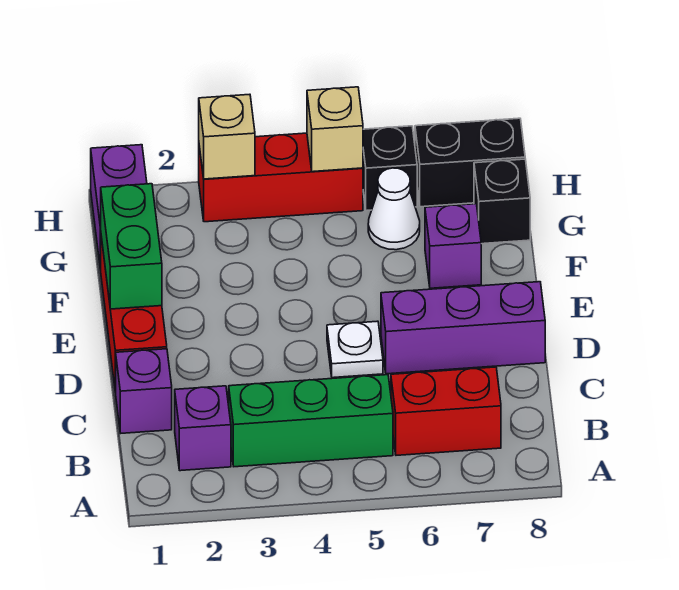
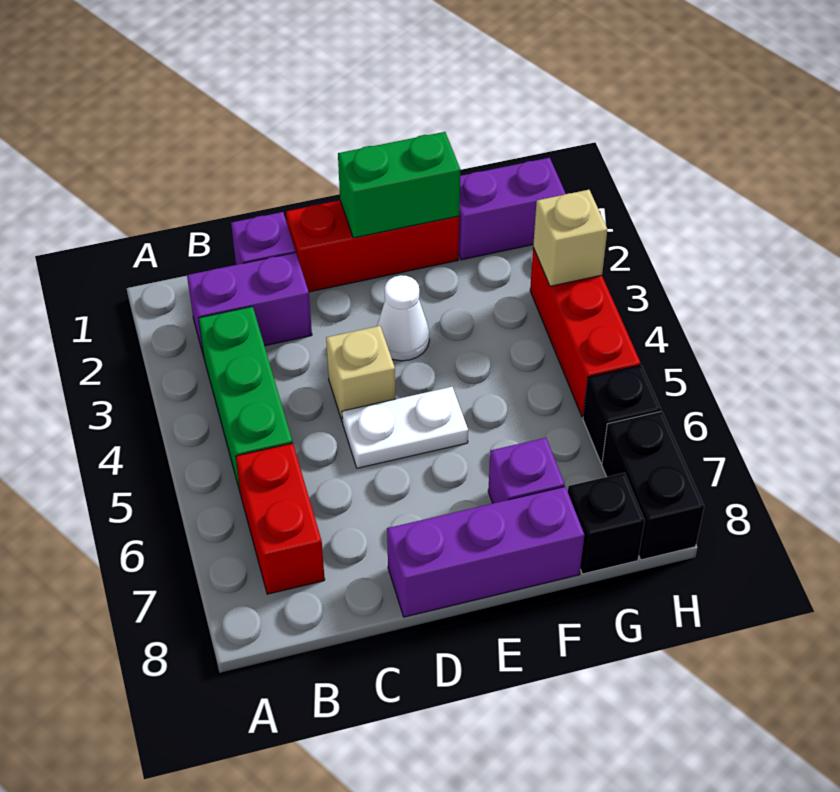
purple brick B2 level 1 -> purple brick B2:C2 level 1
white plate D5 level 1 -> white plate D5:E5 level 1
purple brick D6:D8 level 1 -> purple brick D8:F8 level 1
white cone G6 level 1 -> white cone E3 level 1
tan brick H5 level 2 -> tan brick D4 level 1

